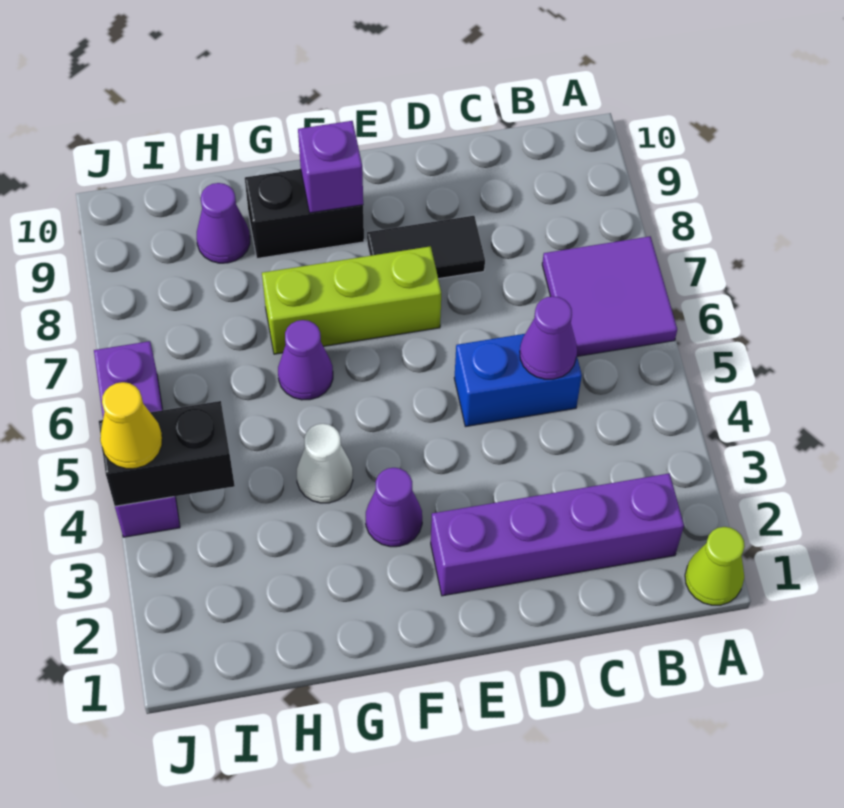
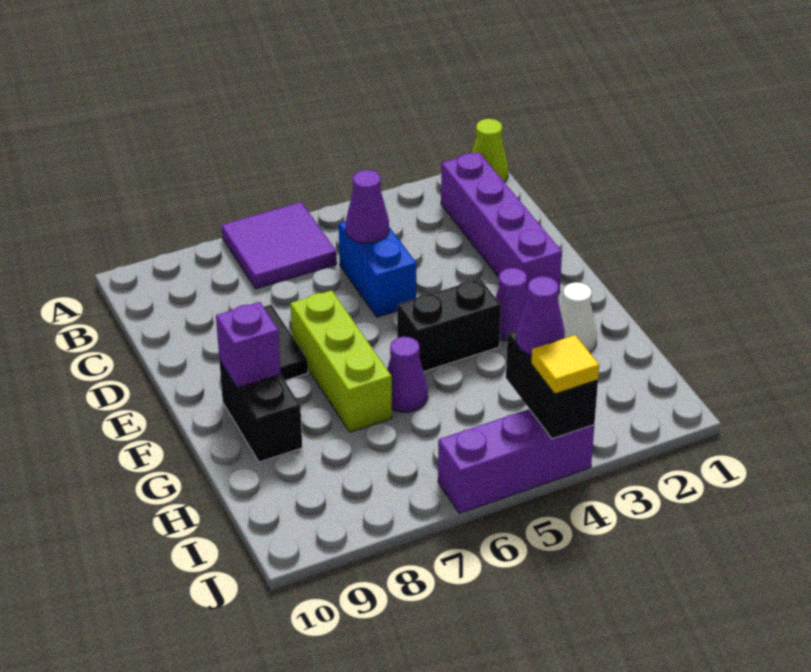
none -> black brick F4:F5 level 1
white cone G4 level 1 -> white cone G2 level 1
purple cone H9 level 1 -> purple cone I4 level 3
yellow cone J4 level 3 -> yellow tile J4 level 3

